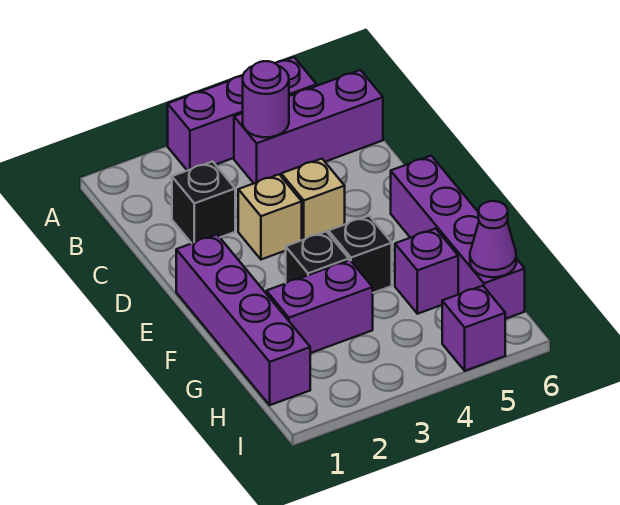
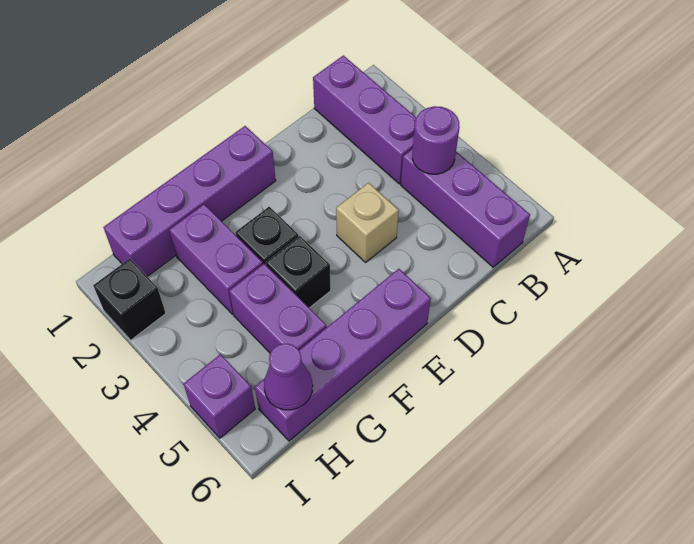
purple brick A3:A5 level 1 -> purple brick B1:B3 level 1
black brick C2 level 1 -> black brick I2 level 1
tan brick D3 level 1 -> none
purple brick G5 level 1 -> purple brick G4:G5 level 1

